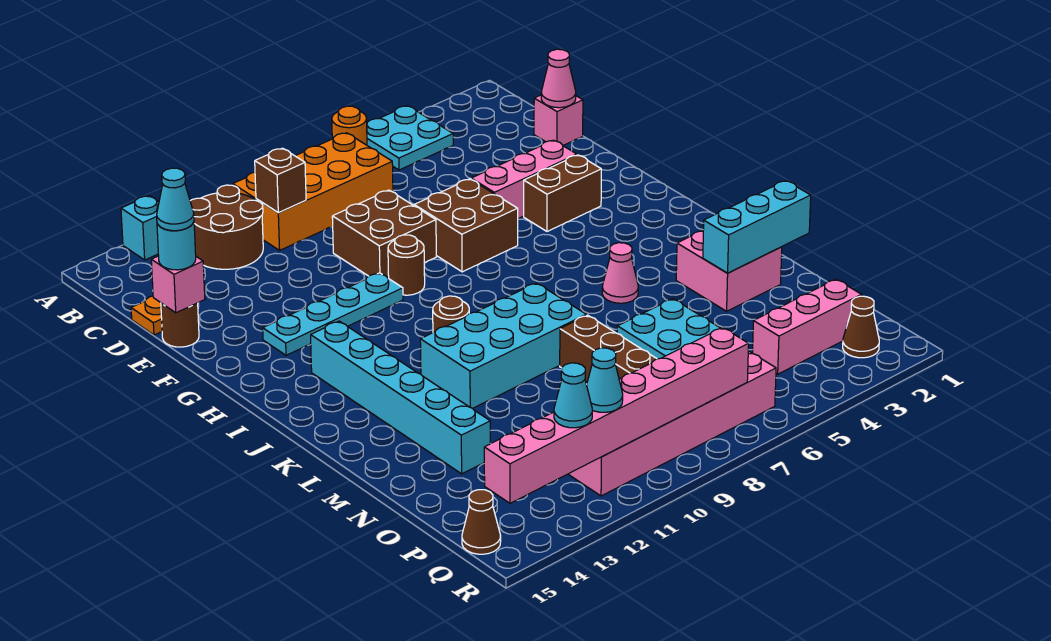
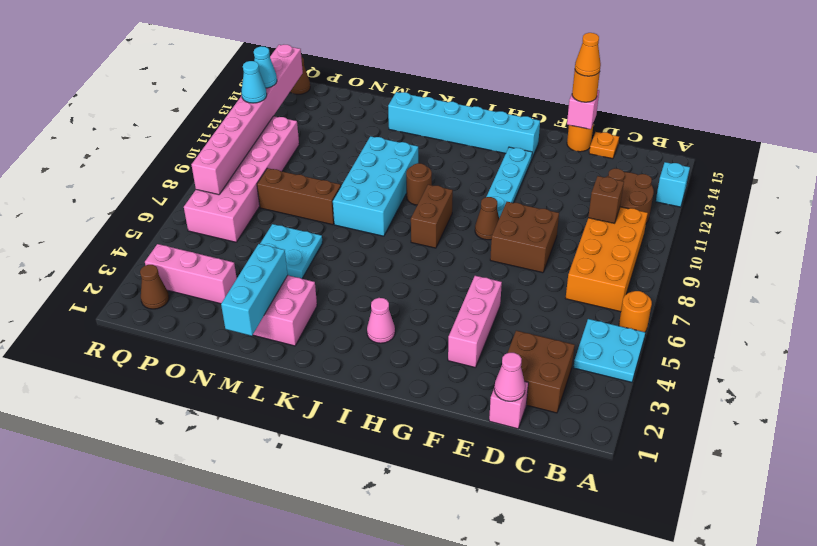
brown round brick E15 level 1 -> orange round brick E15 level 1
cyan round brick E15 level 3 -> orange round brick E15 level 3
cyan cone E15 level 4 -> orange cone E15 level 4
brown brick F6:G7 level 1 -> brown brick C2:D3 level 1
brown brick G3:G4 level 1 -> brown brick I8:I9 level 1
brown round brick G9 level 1 -> brown cone G9 level 1
cyan brick I13:N13 level 1 -> cyan brick G14:L14 level 1
pink cone K5 level 1 -> pink cone I3 level 1
pink brick P2:P4 level 1 -> pink brick O3:Q3 level 1

